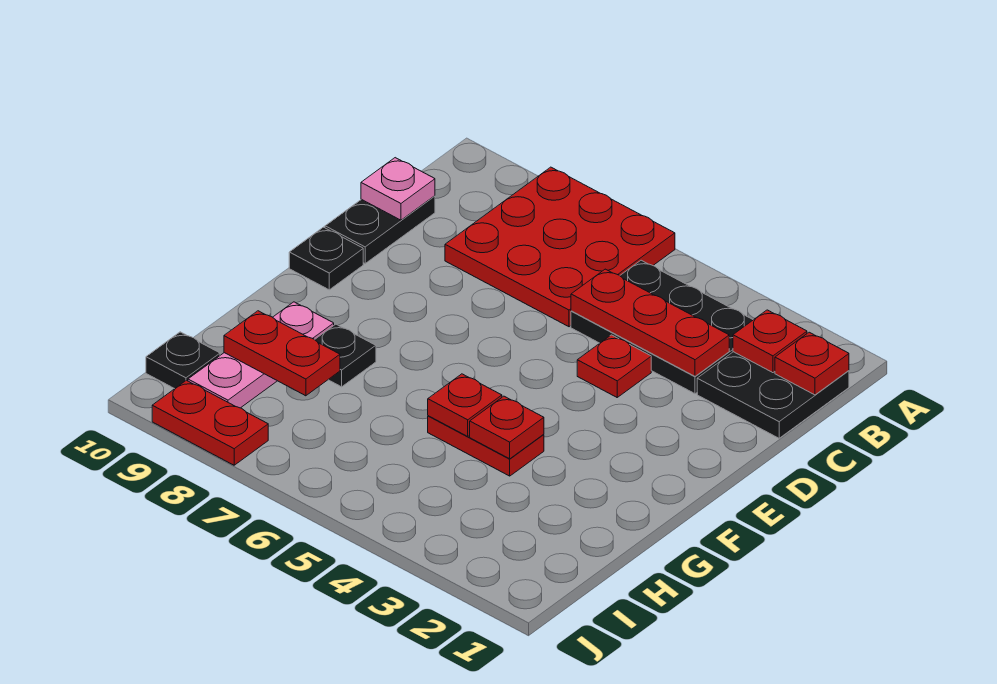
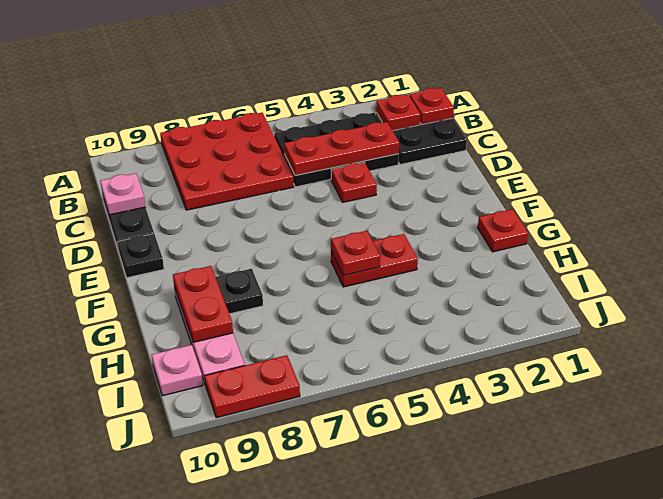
red plate G4 level 2 -> red plate G1 level 1
red plate H8:H9 level 2 -> red plate G9:H9 level 2
black plate I10 level 1 -> pink plate I10 level 1

